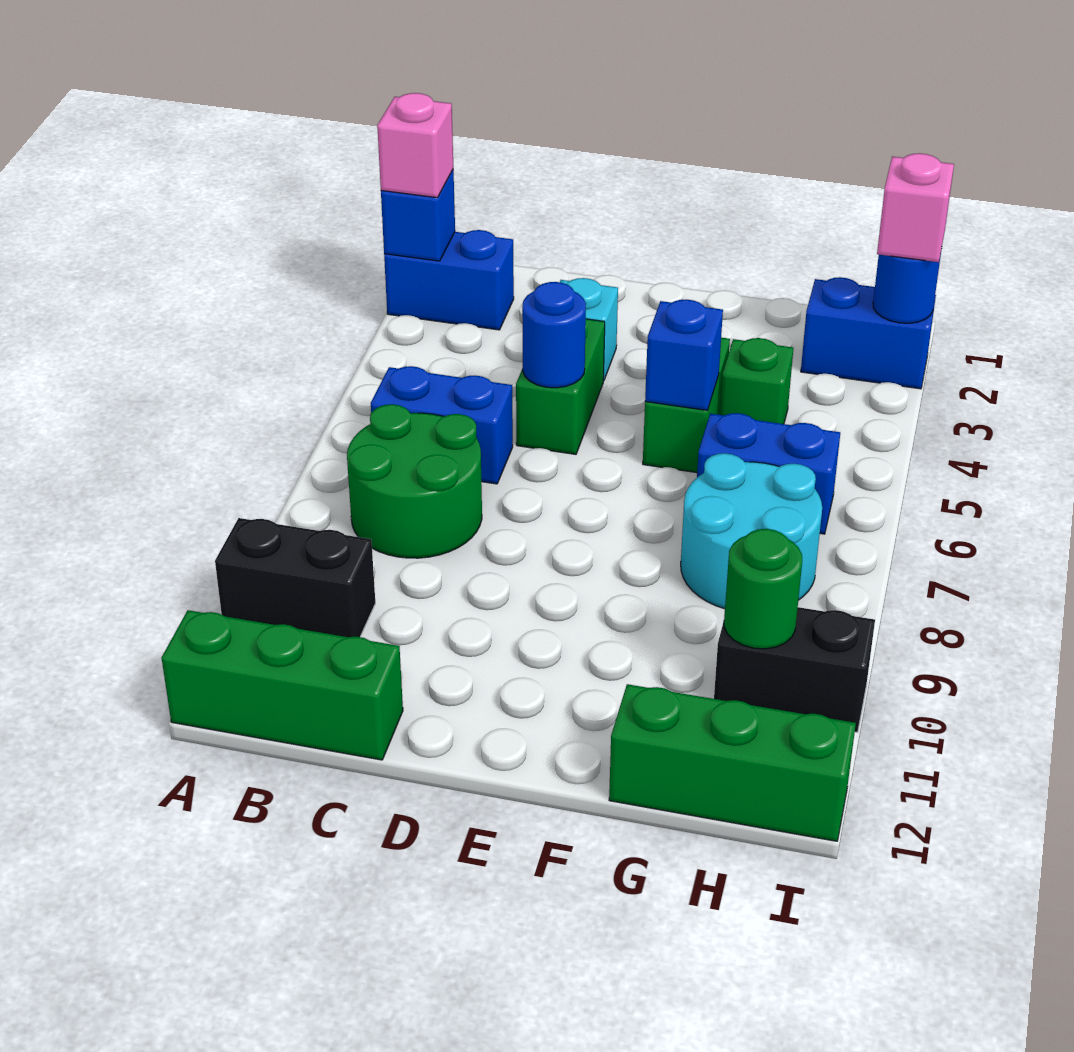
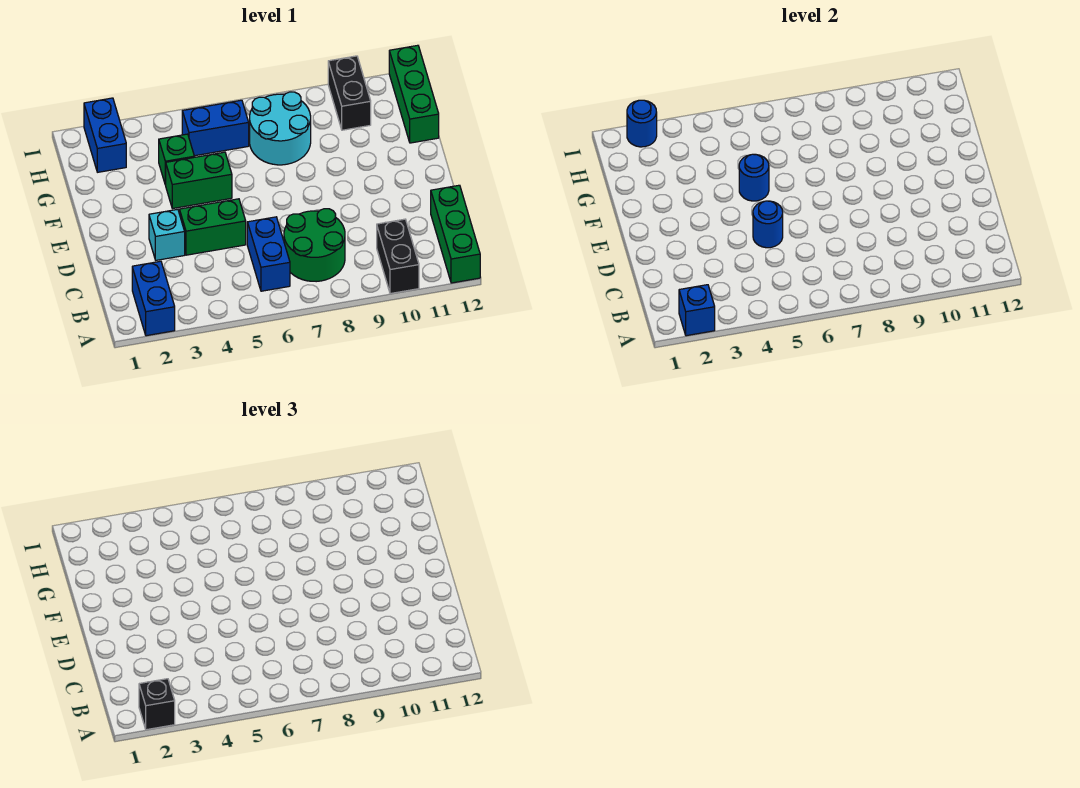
pink brick A2 level 3 -> black brick A2 level 3
blue brick F5 level 2 -> blue round brick F5 level 2
blue brick G6:H6 level 1 -> blue brick H5:H6 level 1
green round brick H10 level 2 -> none
pink brick I2 level 3 -> none

